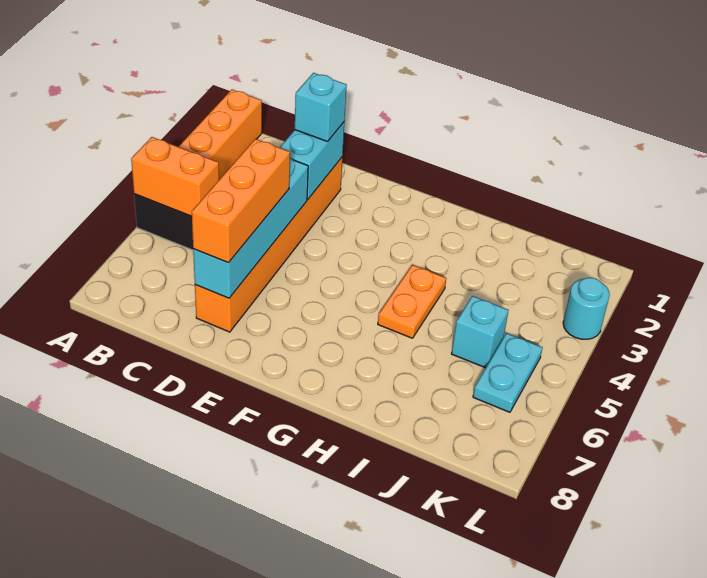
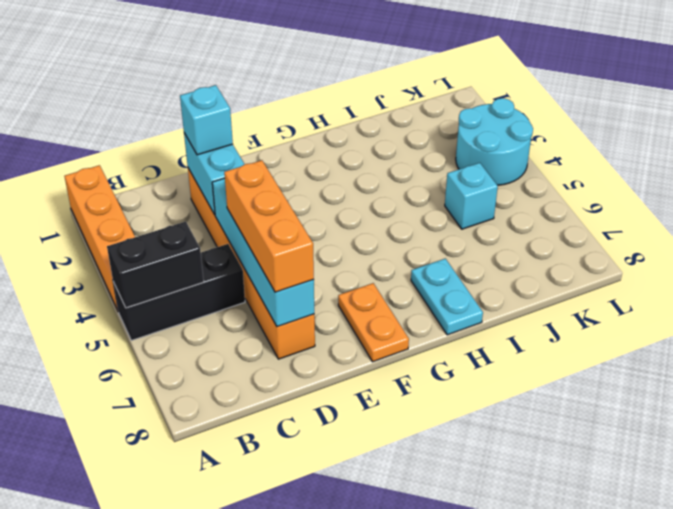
orange brick A5:B5 level 2 -> black brick A5:B5 level 2
orange plate H4:H5 level 1 -> orange plate F7:F8 level 1
cyan plate K5:K6 level 1 -> cyan plate H7:H8 level 1
cyan round brick L3 level 1 -> cyan round brick K3:L4 level 1

